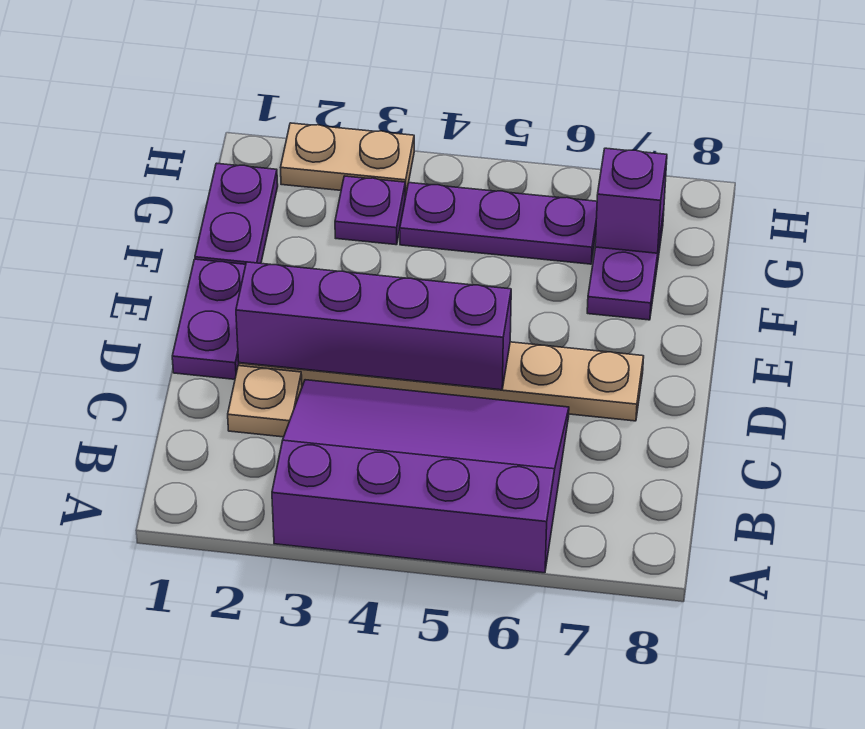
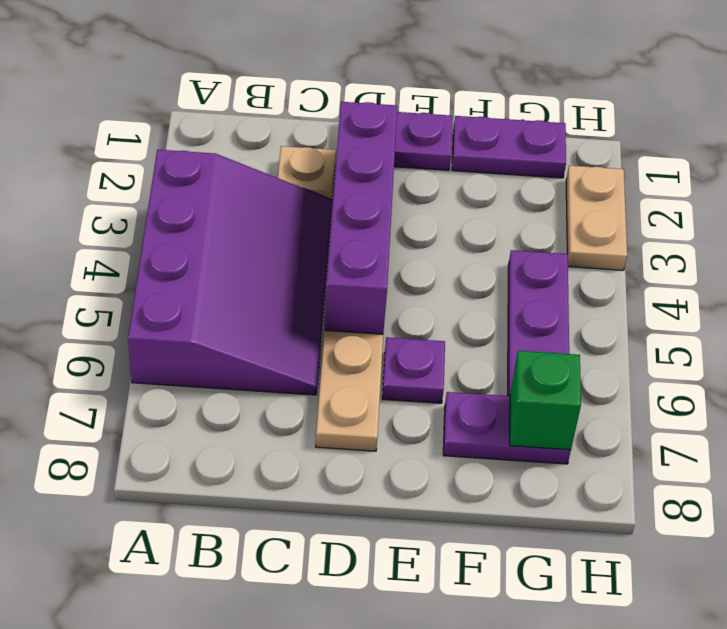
purple plate G3 level 1 -> purple plate E6 level 1
purple brick G7 level 2 -> green brick G7 level 2

